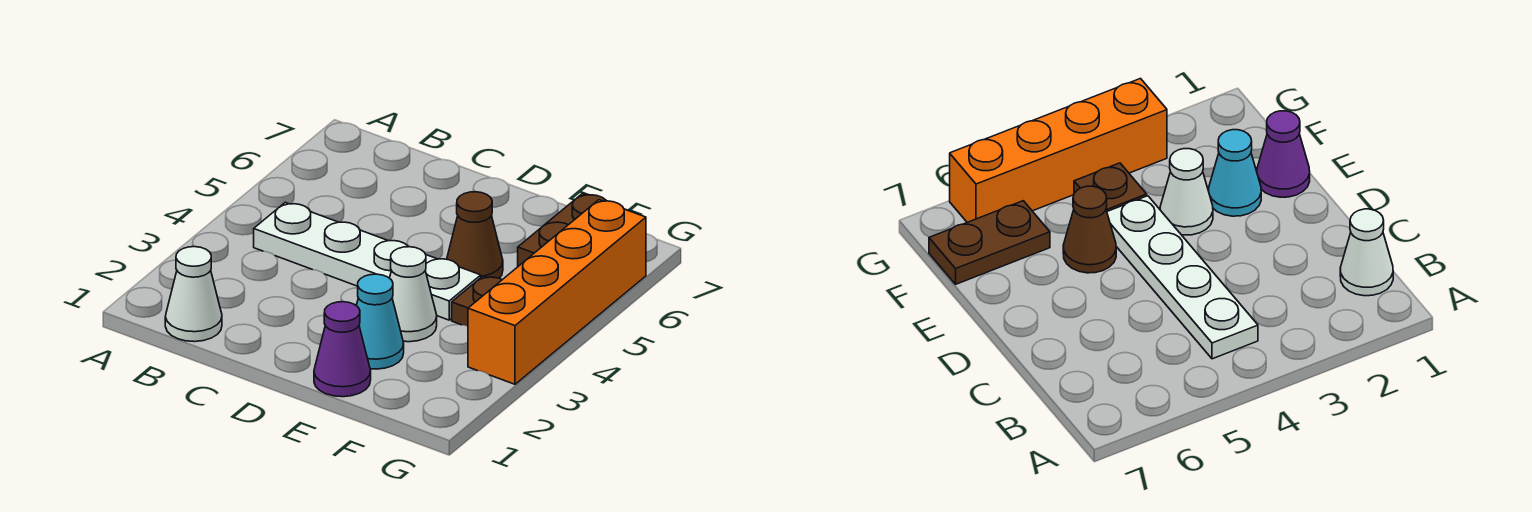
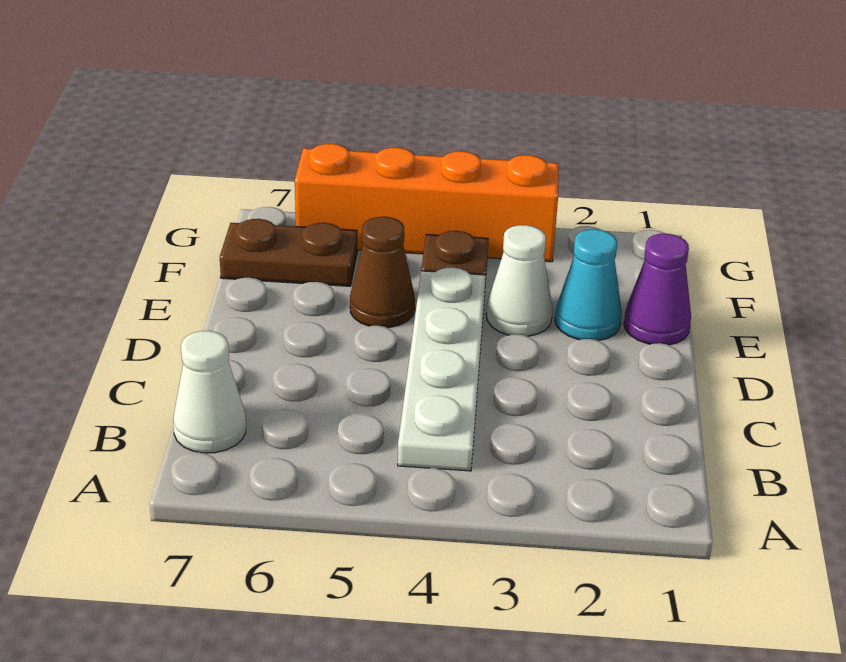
white cone B1 level 1 -> white cone B7 level 1

